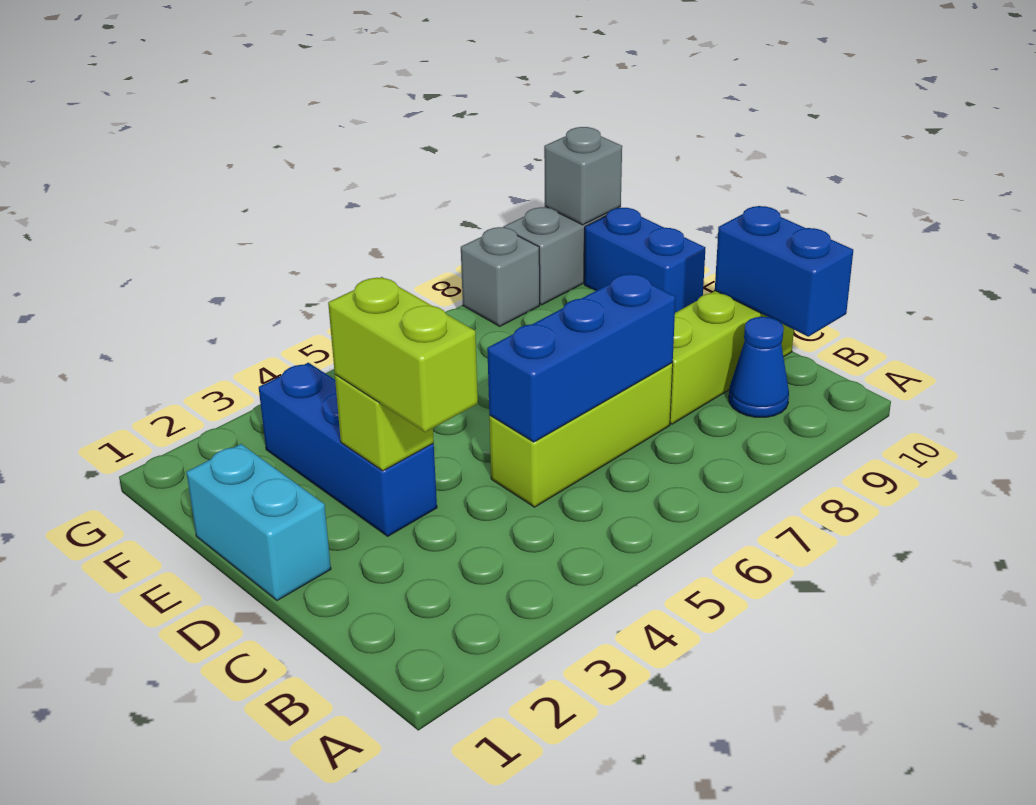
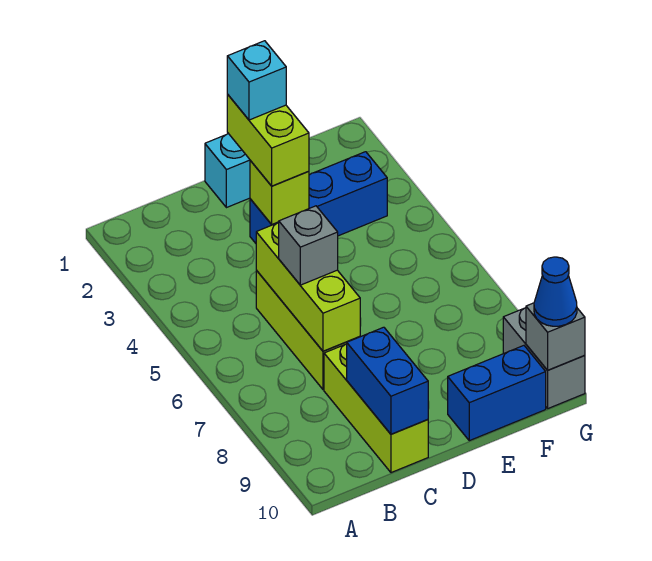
blue cone B9 level 1 -> blue cone G10 level 3
blue brick B10:C10 level 2 -> blue brick C9:C10 level 2
lime brick C3:D3 level 3 -> lime brick D2:D3 level 3
blue brick C5:C7 level 2 -> lime brick C5:C7 level 2
none -> cyan brick D2 level 4
grey brick G8 level 1 -> grey brick C6 level 3

